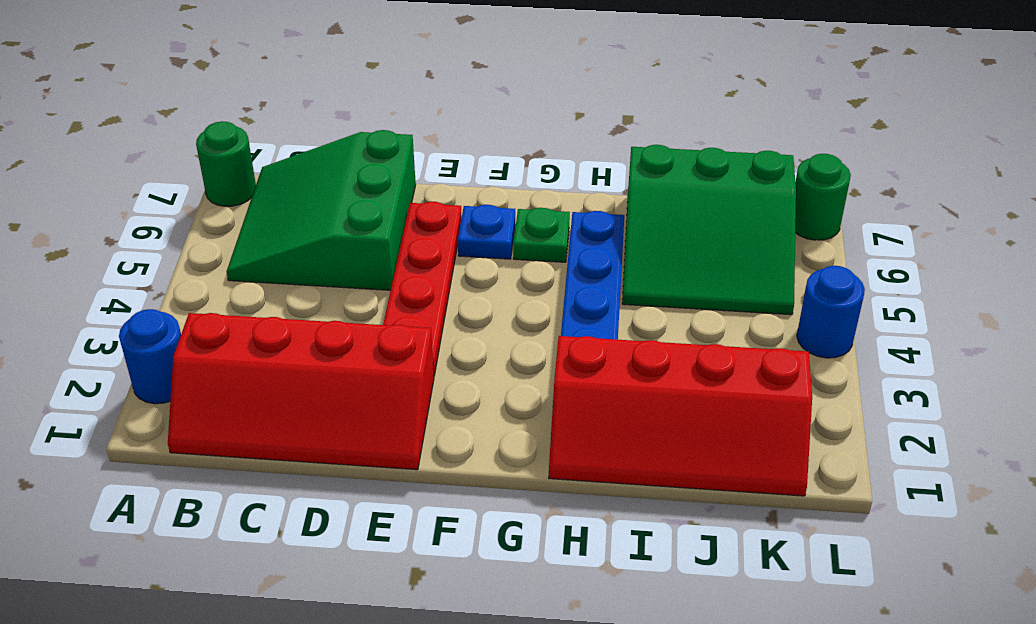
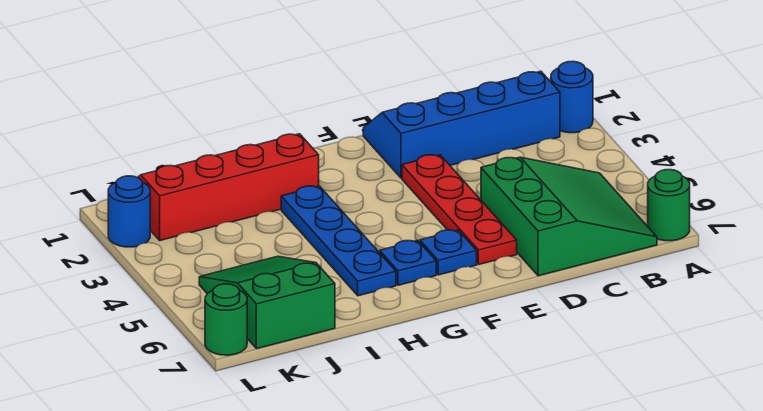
red slope B1:E2 level 1 top 2 -> blue slope B1:E2 level 1 top 2
green plate G6 level 1 -> blue plate G6 level 1
green slope I5:K7 level 1 top 7 -> green slope J5:K7 level 1 top 7
blue round brick L4 level 1 -> blue round brick L2 level 1

